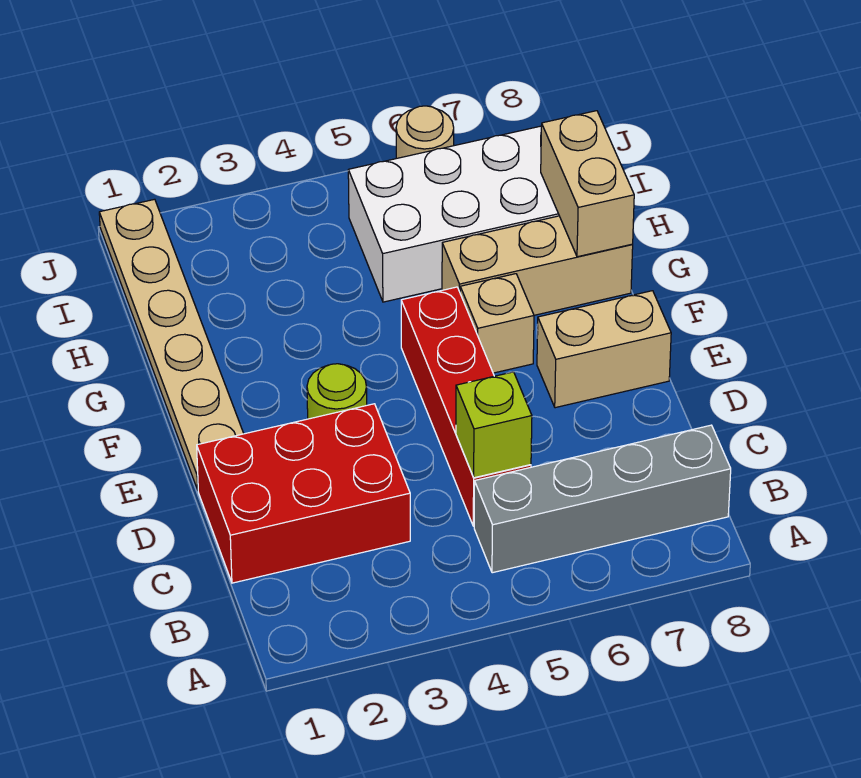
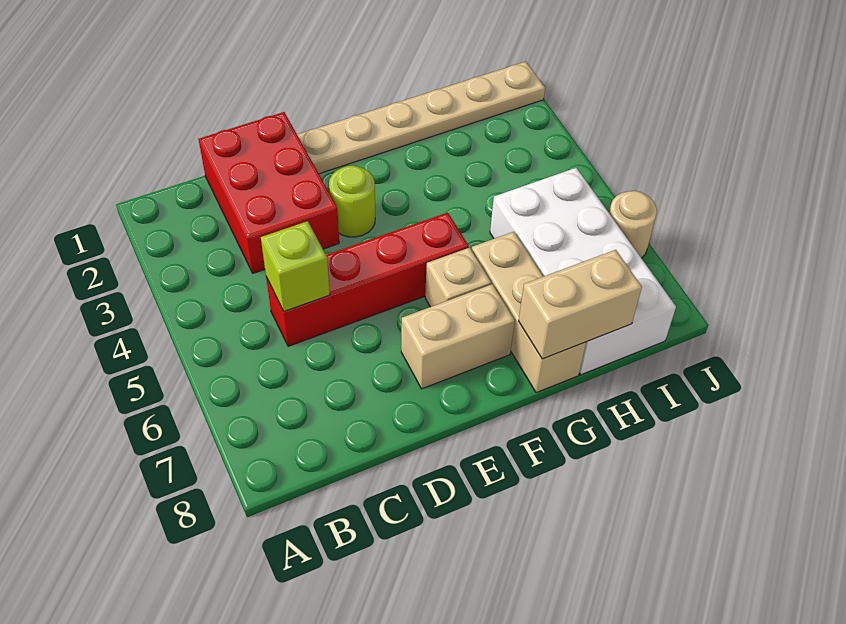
grey brick B5:B8 level 1 -> none
tan brick E7:E8 level 1 -> tan brick E7:F7 level 1

